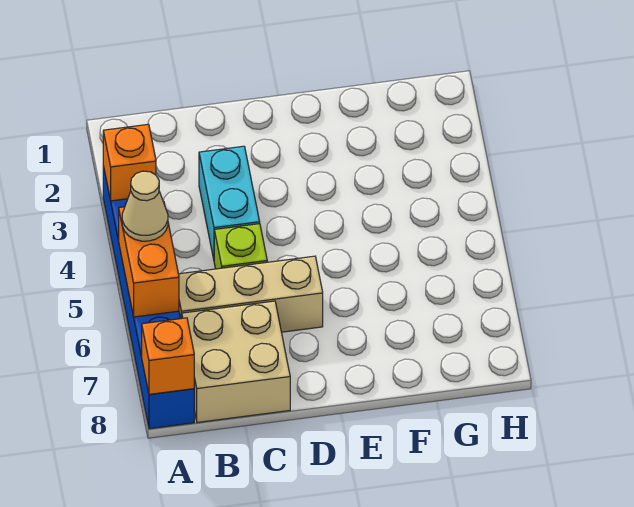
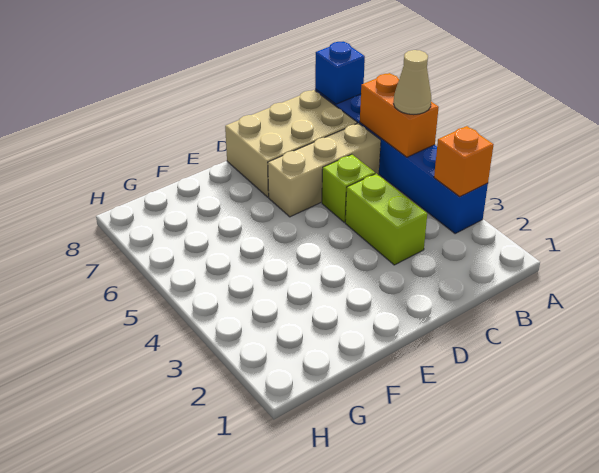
orange brick A8 level 2 -> blue brick A8 level 2
tan brick B7:C8 level 1 -> tan brick B7:D8 level 1
cyan brick C3:C4 level 1 -> lime brick C3:C4 level 1

